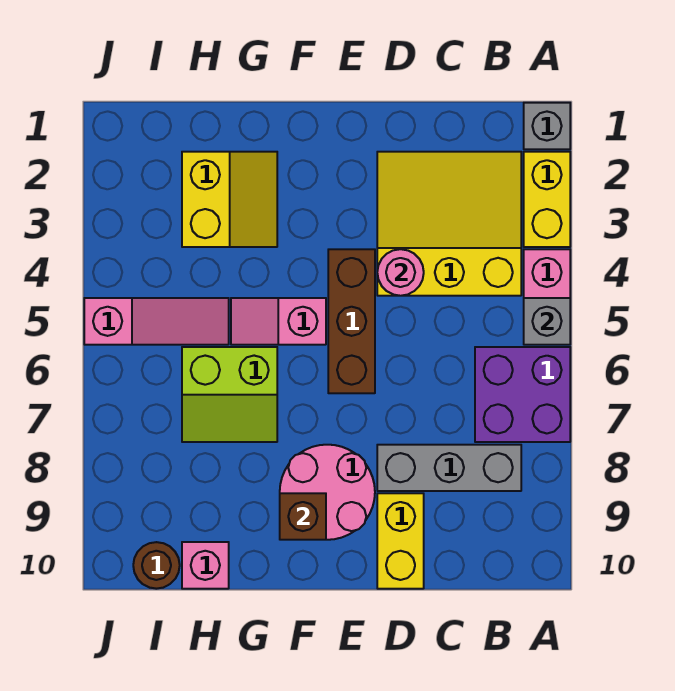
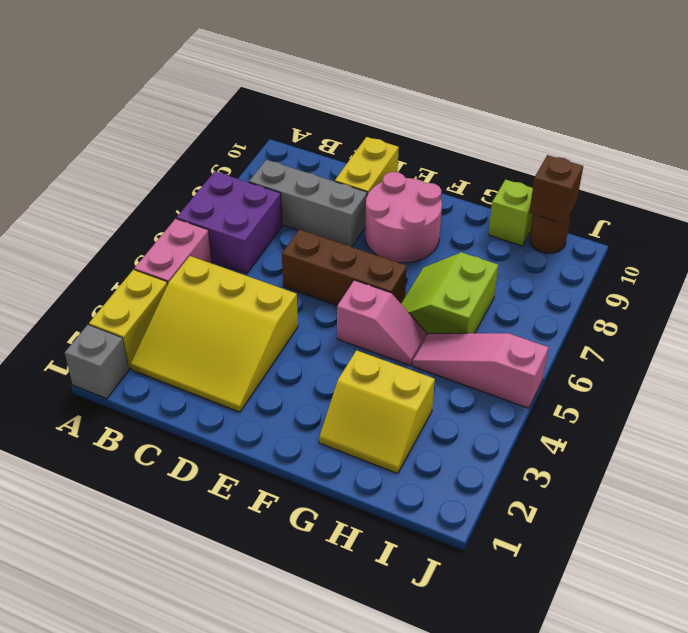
grey brick A5 level 2 -> none
pink round brick D4 level 2 -> none
brown brick E4:E6 level 1 -> brown brick D6:F6 level 1
brown brick F9 level 2 -> brown brick I10 level 2
yellow slope G2:H3 level 1 top H -> yellow slope G2:H3 level 1 top 3
lime slope G6:H7 level 1 top 6 -> lime slope G6:H7 level 1 top H
pink brick H10 level 1 -> lime brick H10 level 1

